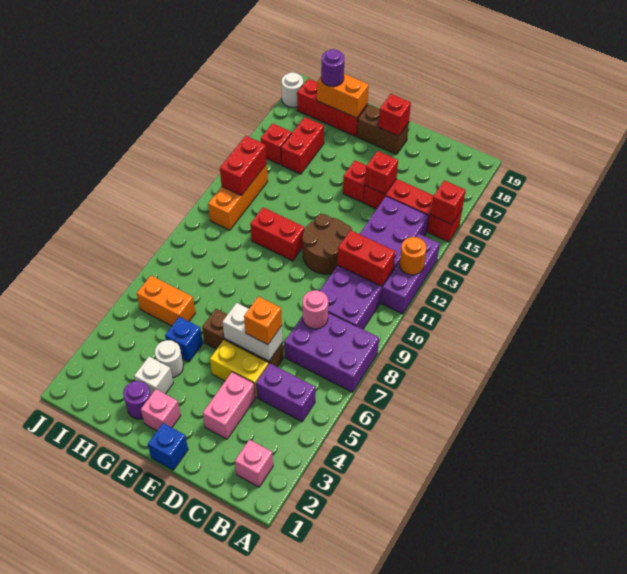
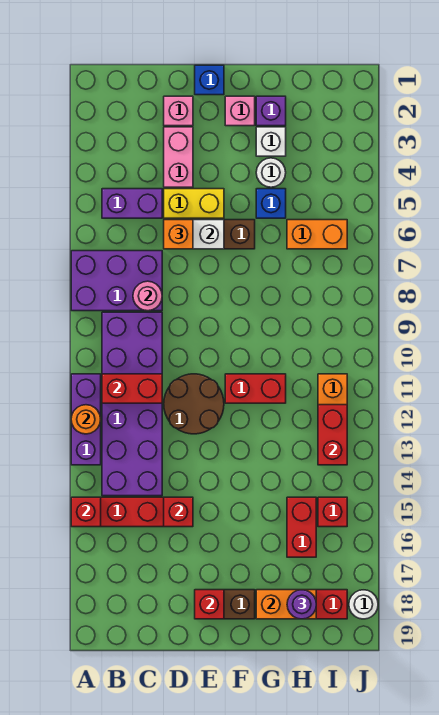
pink brick B2 level 1 -> pink brick D2 level 1
red brick E15 level 1 -> none
purple round brick G2 level 1 -> purple brick G2 level 1

